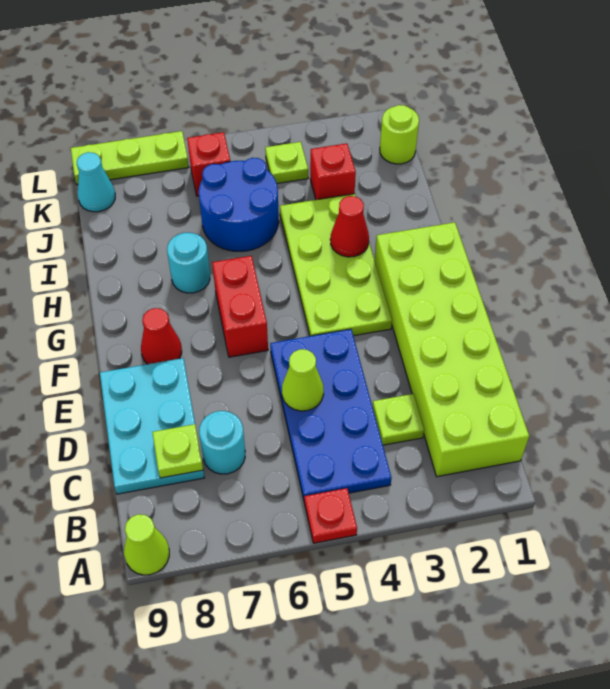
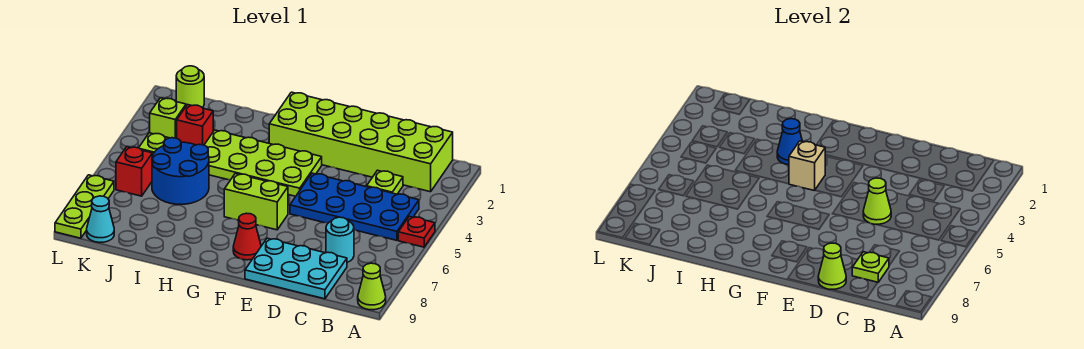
none -> lime cone D9 level 2
red brick F6:G6 level 1 -> lime brick F6:G6 level 1
none -> tan brick G4 level 2
red cone H3 level 2 -> blue cone H3 level 2
cyan round brick H7 level 1 -> none
none -> lime brick K3 level 1

